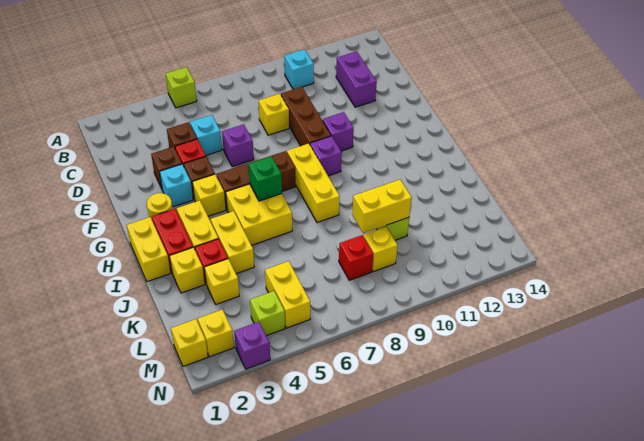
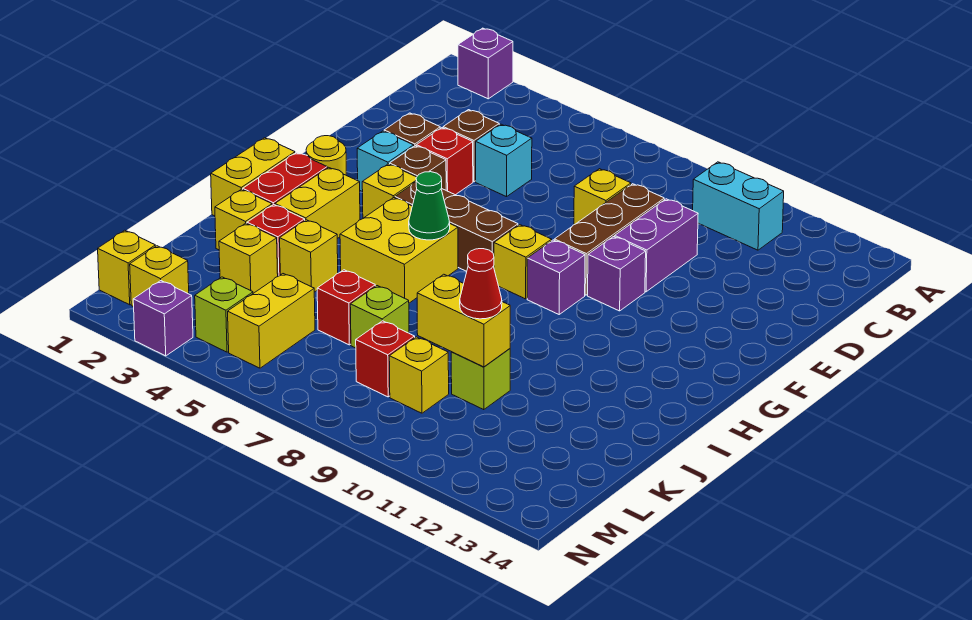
lime brick A5 level 1 -> lime brick K7 level 1
cyan brick B10 level 1 -> cyan brick B10:B11 level 1
purple brick C12:D12 level 1 -> purple brick D10:E10 level 1
purple brick E6 level 1 -> purple brick A2 level 1
yellow brick G8:I8 level 1 -> yellow brick G8 level 1
green brick H6 level 2 -> green cone H6 level 2
yellow brick I4:J4 level 1 -> yellow brick J4 level 1
none -> red brick K6 level 1
none -> red cone K10 level 3

